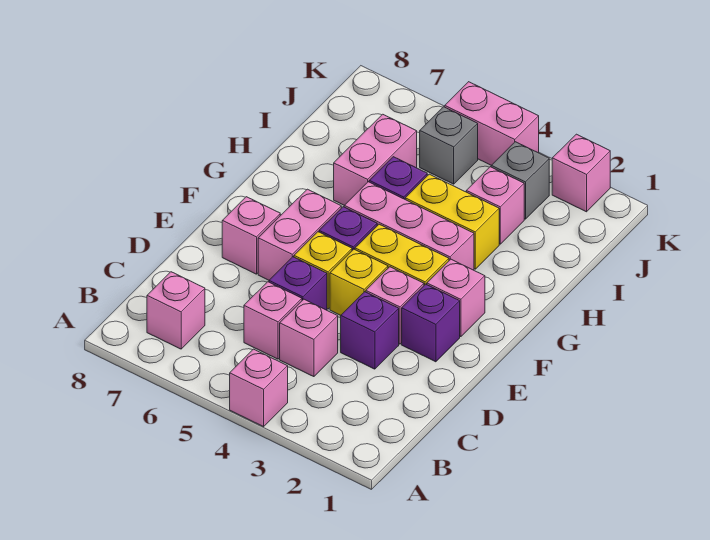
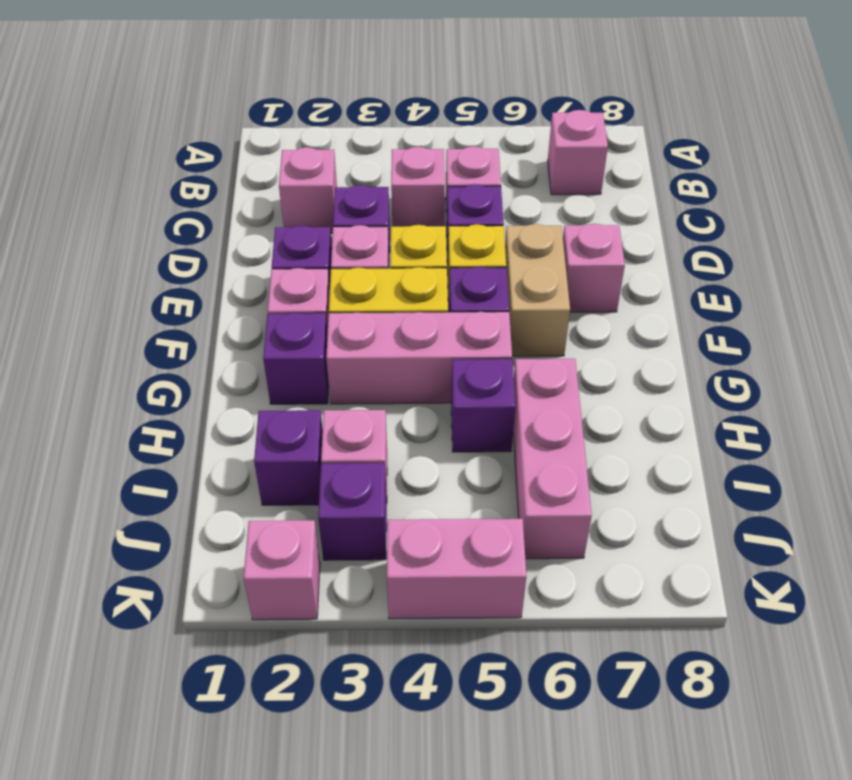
pink brick A4 level 1 -> pink brick C2 level 1
pink brick E6:F6 level 1 -> tan brick E6:F6 level 1
none -> purple brick G2 level 1
yellow brick H3:H4 level 1 -> none
pink brick H6:I6 level 1 -> pink brick H6:J6 level 1
none -> purple brick I2 level 1
grey brick J3 level 1 -> purple brick J3 level 1
grey brick J5 level 1 -> none

